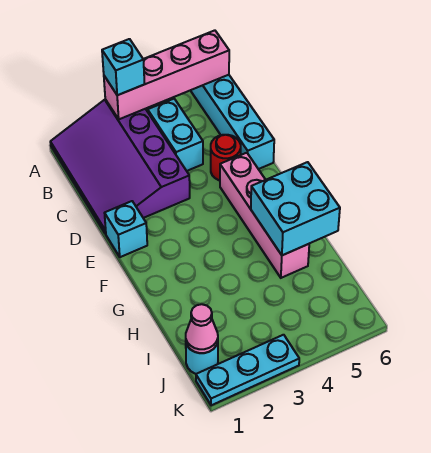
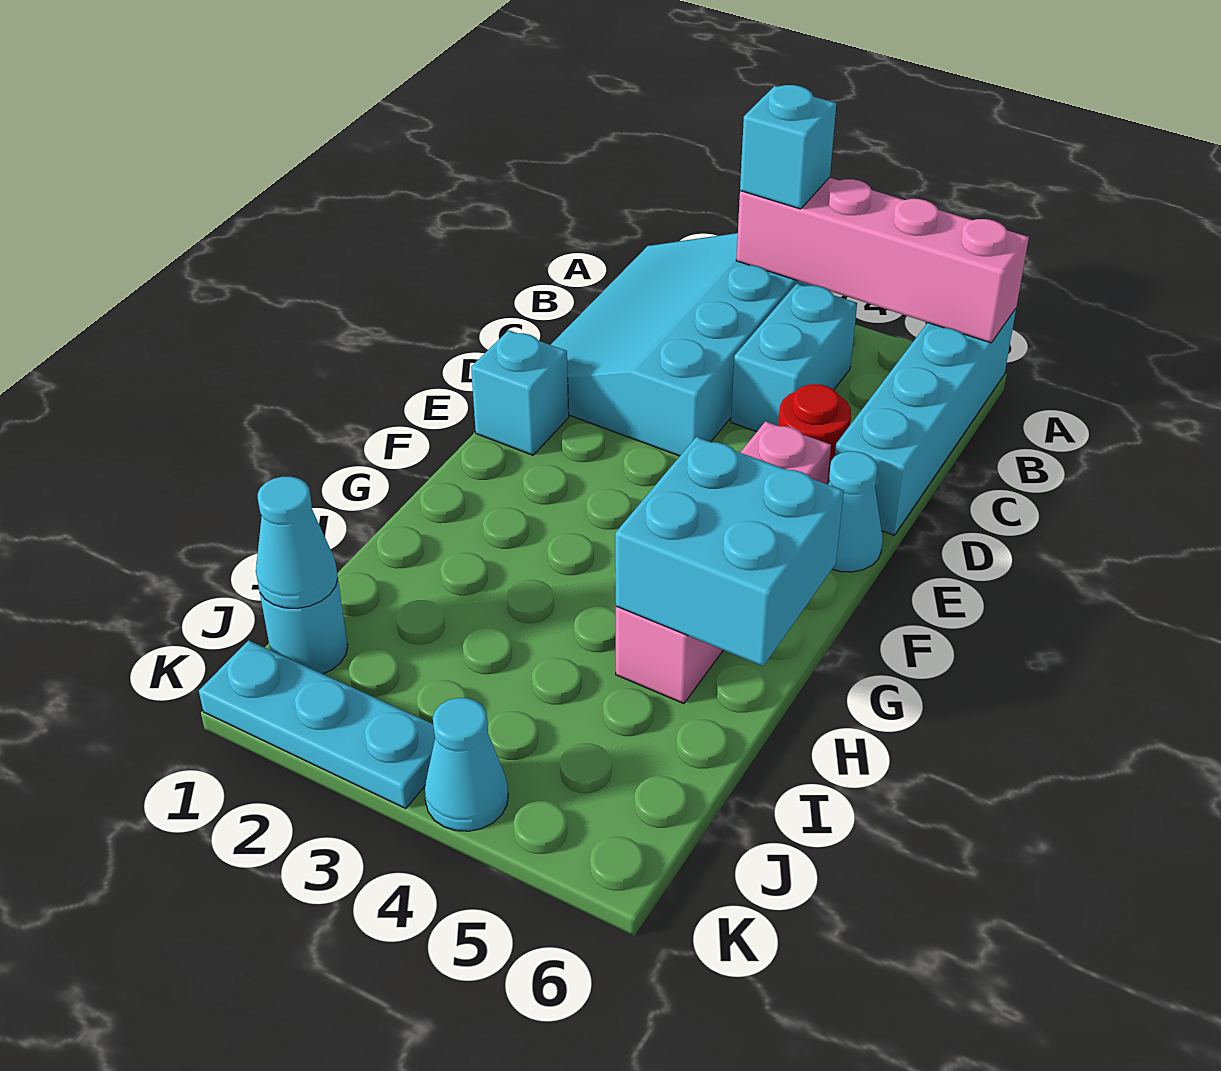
purple slope A1:D3 level 1 top 3 -> cyan slope A1:D3 level 1 top 3
none -> cyan cone E6 level 1
pink cone J1 level 2 -> cyan cone J1 level 2
none -> cyan cone K4 level 1

